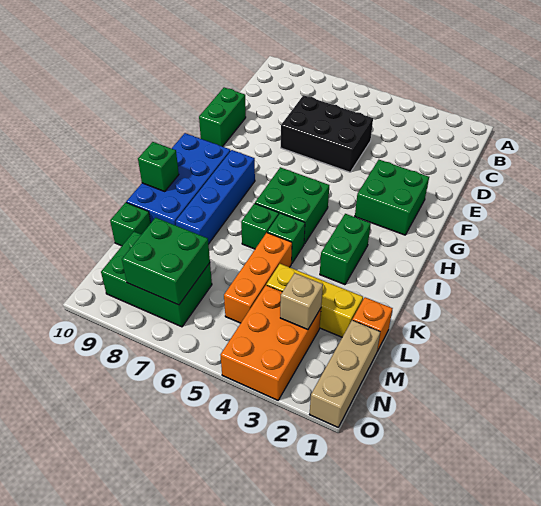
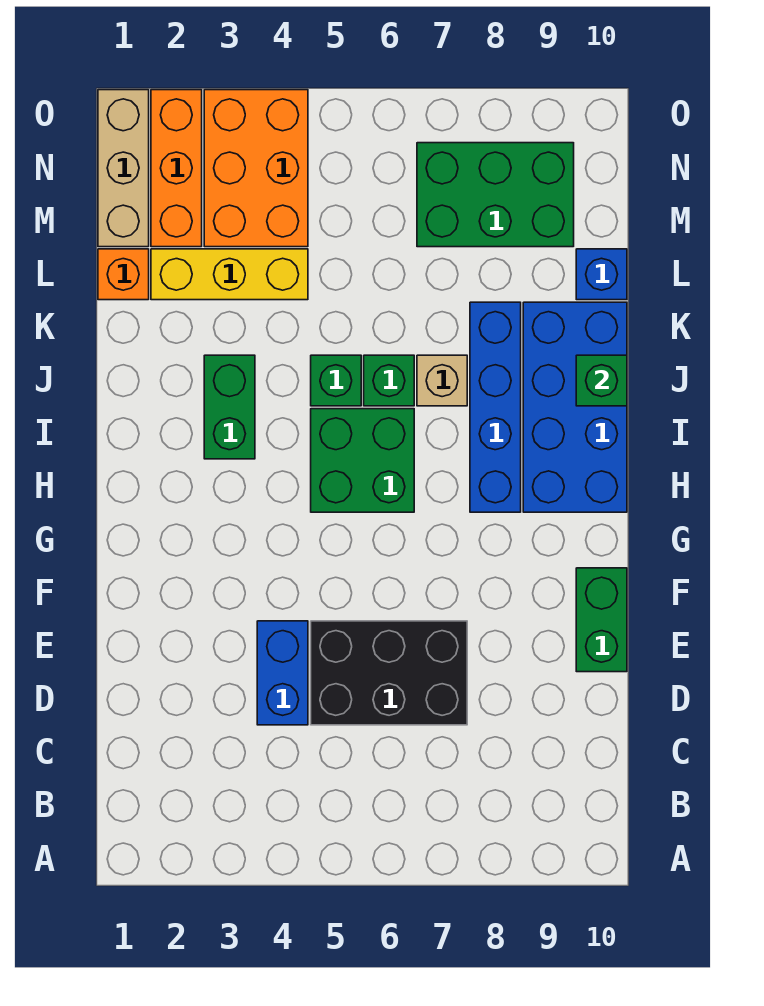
none -> blue brick D4:E4 level 1
green brick F2:G3 level 1 -> none
orange brick K5:M5 level 1 -> orange brick M2:O2 level 1
green brick L10 level 1 -> blue brick L10 level 1
tan brick M3 level 2 -> tan brick J7 level 1
green brick M7:N8 level 2 -> none

